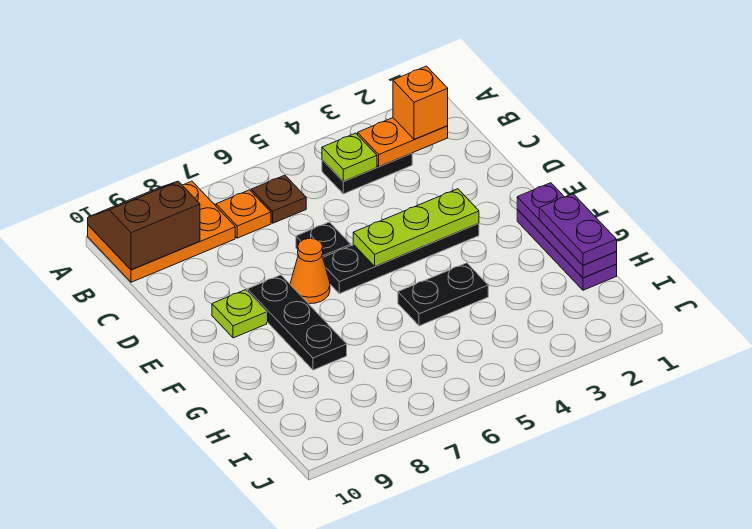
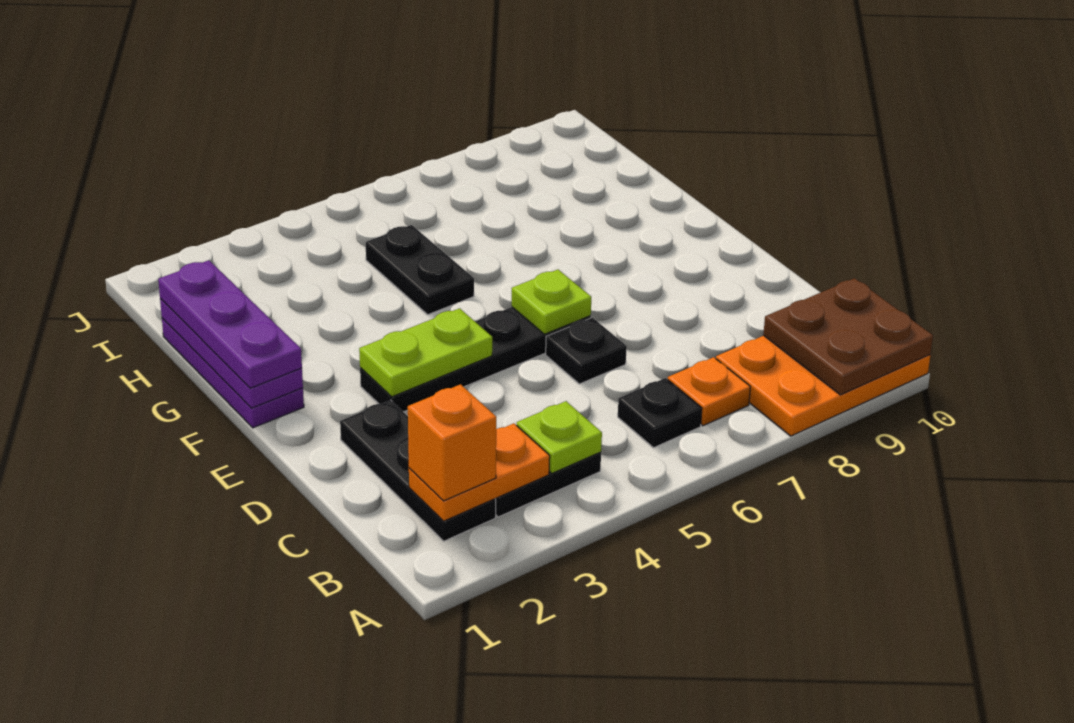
brown slope A9:B10 level 2 top B -> brown plate A9:B10 level 2
brown plate B6 level 1 -> black plate B6 level 1
lime plate E3:E5 level 2 -> lime plate E3:E4 level 2
orange cone E7 level 1 -> none
black plate E8:G8 level 1 -> black plate B2:D2 level 1
lime plate E9 level 1 -> lime plate E6 level 2
purple plate G1:H1 level 3 -> purple plate F1:H1 level 3
black plate G4:G5 level 1 -> black plate G5:H5 level 1

